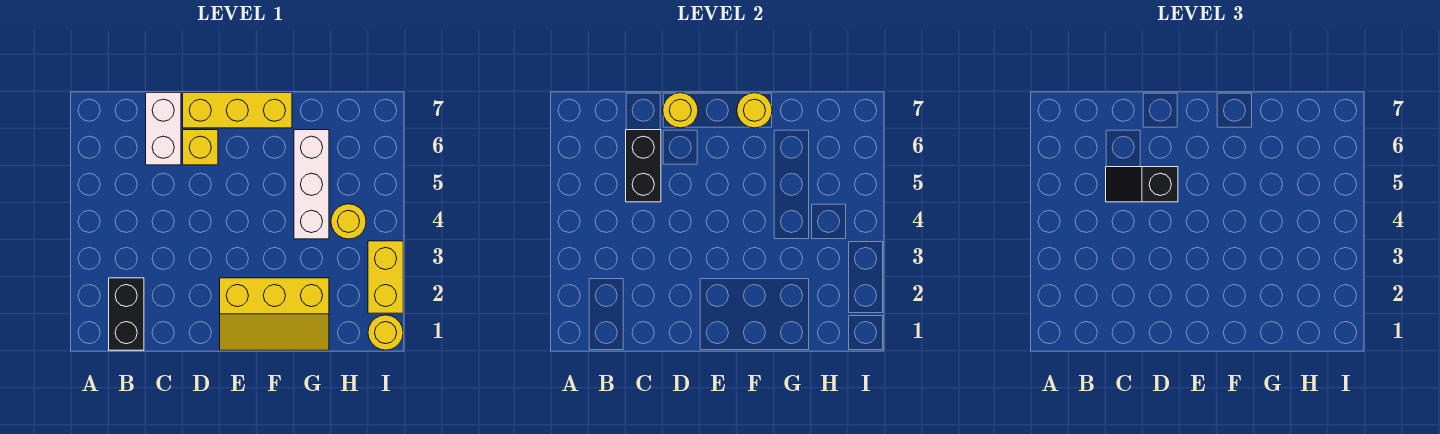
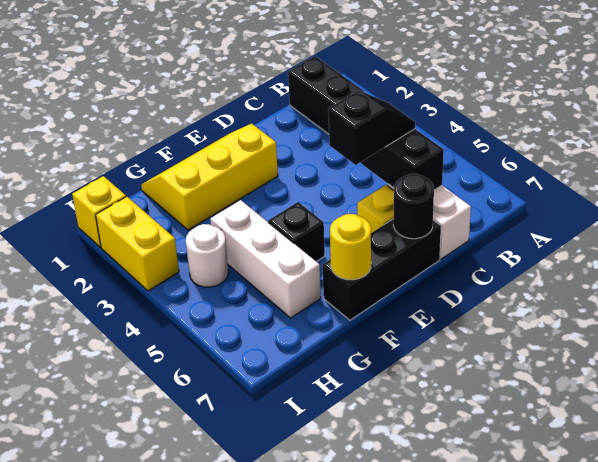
yellow brick D7:F7 level 1 -> black brick D7:F7 level 1
yellow round brick D7 level 2 -> black round brick D7 level 2
none -> black brick F5 level 1
yellow round brick H4 level 1 -> white round brick H4 level 1
yellow round brick I1 level 1 -> yellow brick I1 level 1

